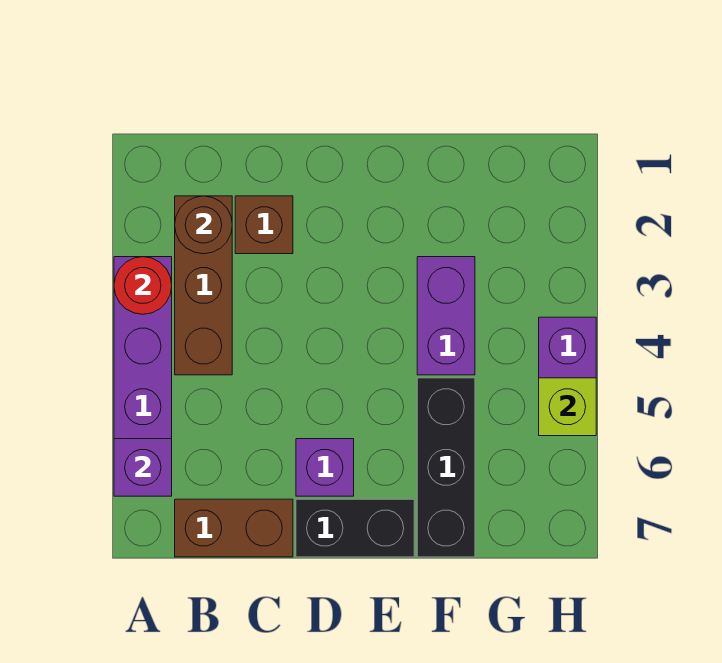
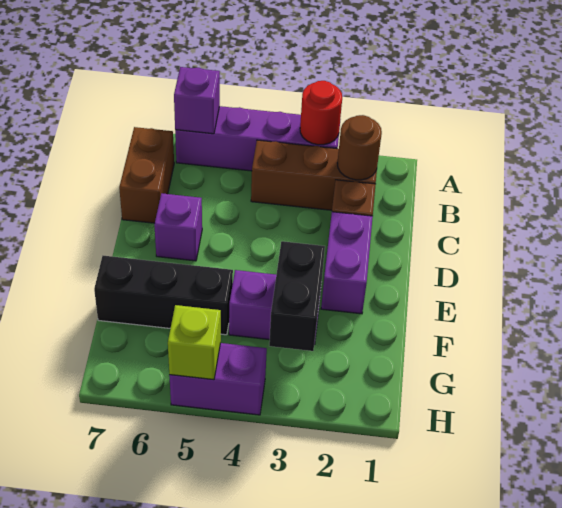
none -> purple brick D2:E2 level 1
black brick D7:E7 level 1 -> black brick F3:G3 level 2

